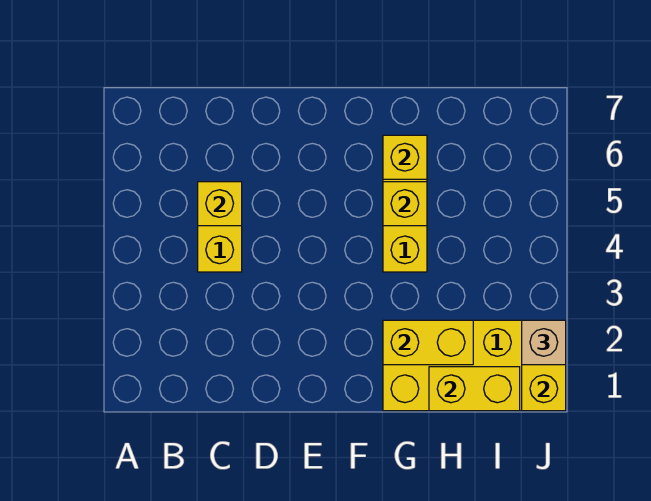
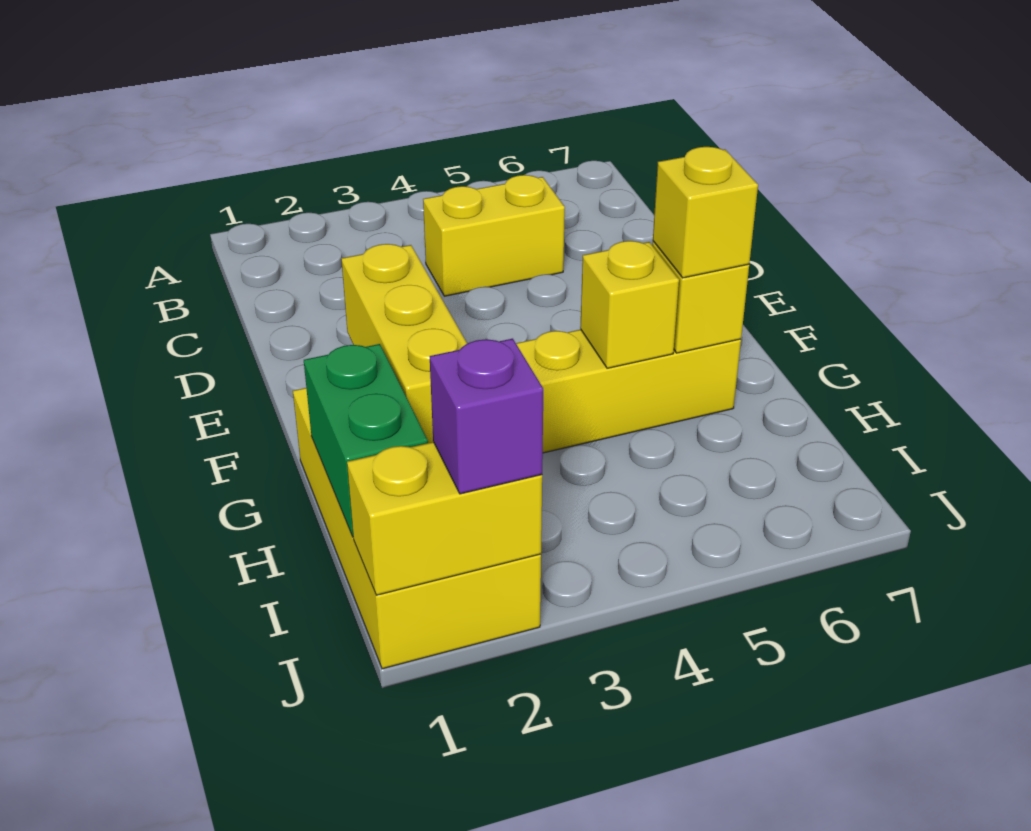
yellow brick C5 level 2 -> yellow brick G6 level 3
yellow brick G2:H2 level 2 -> yellow brick F2:H2 level 2
yellow brick H1:I1 level 2 -> green brick H1:I1 level 2
tan brick J2 level 3 -> purple brick J2 level 3

